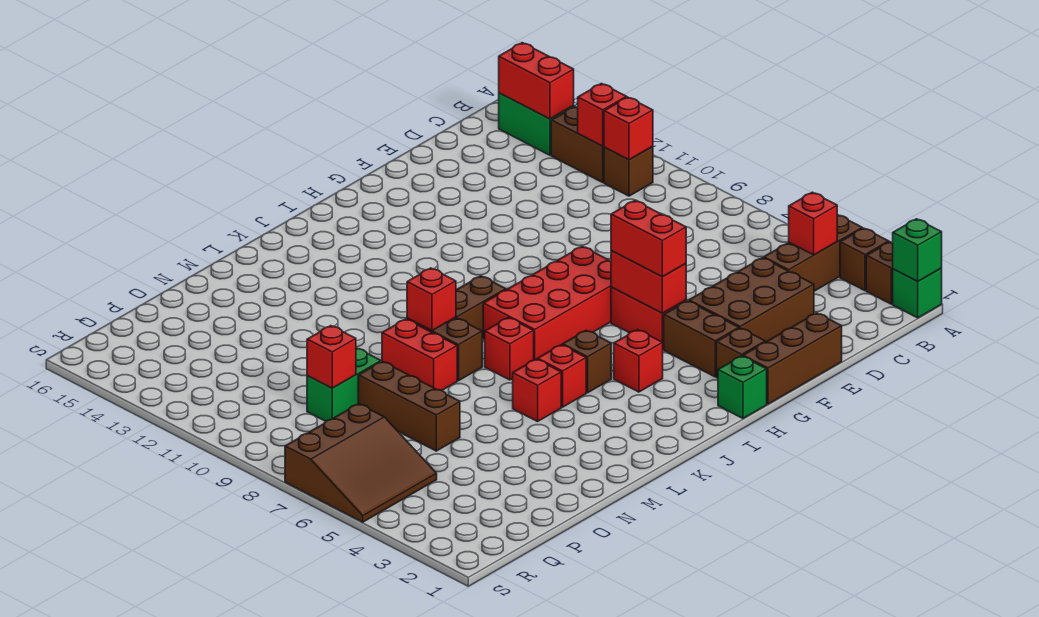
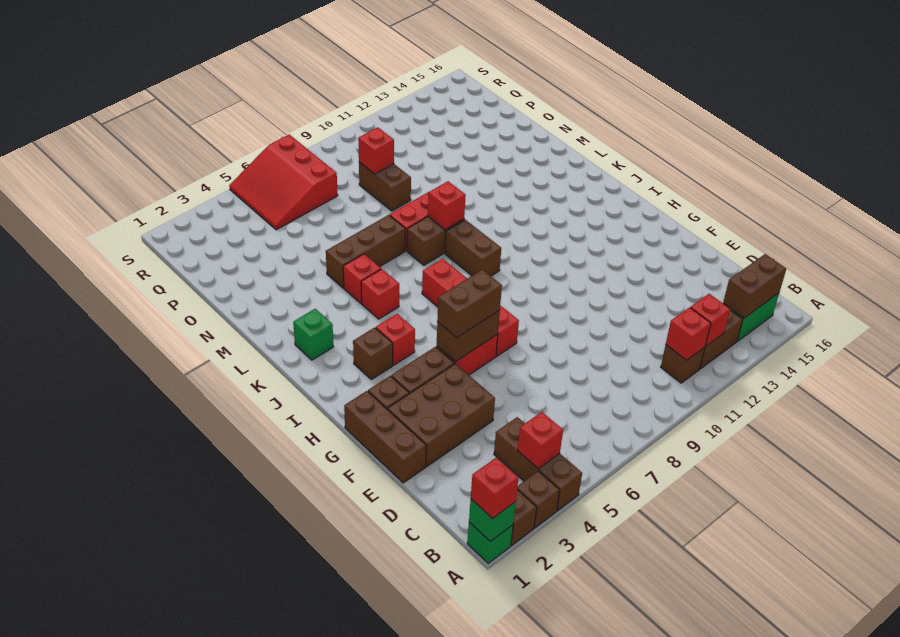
red brick B14:B15 level 2 -> brown brick B14:B15 level 2
brown brick D3:F4 level 1 -> brown brick E2:F4 level 1
red brick G5:G6 level 2 -> brown brick G5:G6 level 2
red brick G5:G6 level 3 -> brown brick G5:G6 level 3
red brick G7:J8 level 1 -> red brick G7:J7 level 1
green brick H1 level 1 -> green brick K2 level 1
brown brick J5 level 1 -> brown brick I3 level 1
red brick K7 level 1 -> red brick A1 level 3
brown brick O6:O8 level 1 -> brown brick M5:M7 level 1
green brick O9:P9 level 1 -> brown brick O9:P9 level 1
brown slope Q5:S7 level 1 top 7 -> red slope Q5:S7 level 1 top 7

